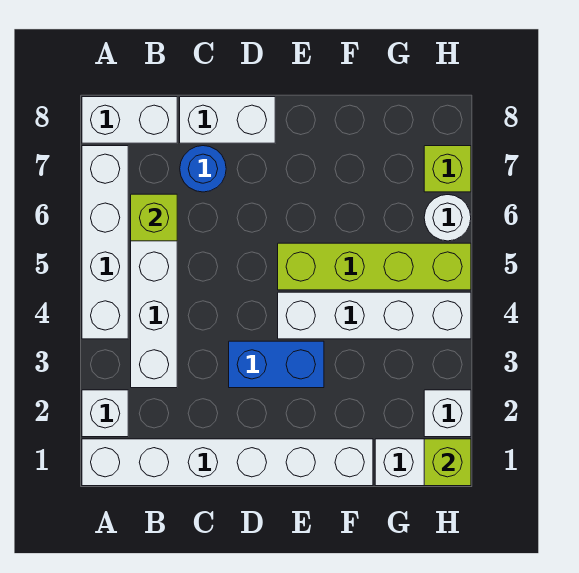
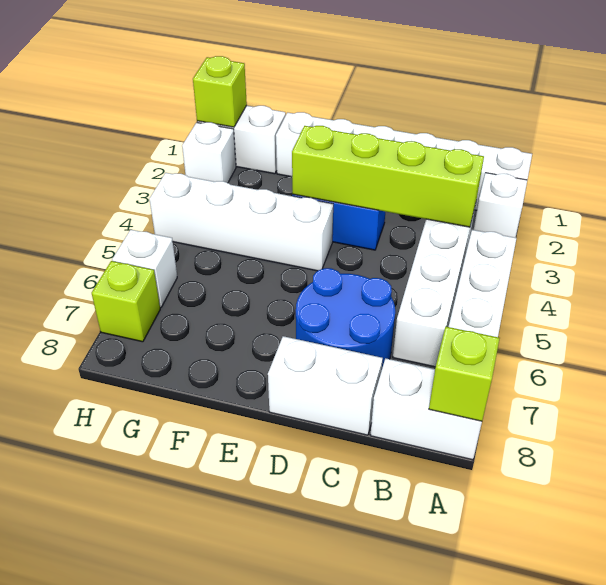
lime brick B6 level 2 -> lime brick A8 level 2
blue round brick C7 level 1 -> blue round brick C6:D7 level 1
lime brick E5:H5 level 1 -> lime brick B3:E3 level 2
white round brick H6 level 1 -> white brick H6 level 1

